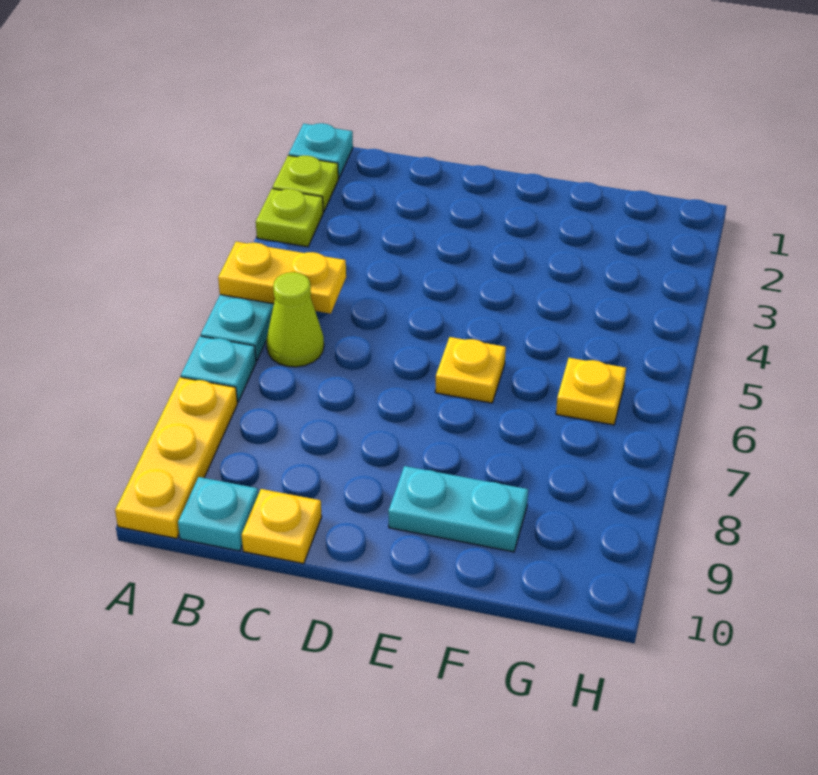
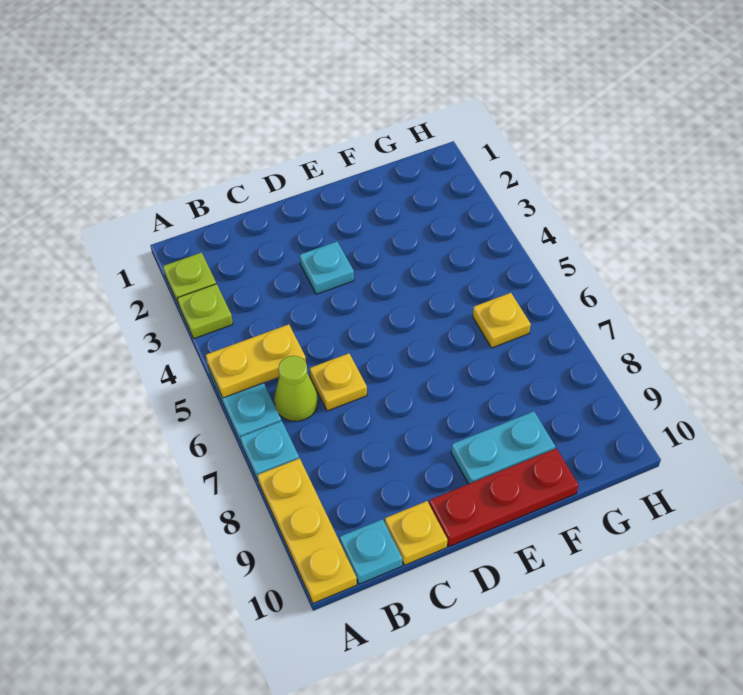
cyan plate A1 level 1 -> cyan plate D3 level 1
none -> red plate D10:F10 level 1
yellow plate E6 level 1 -> yellow plate C6 level 1

